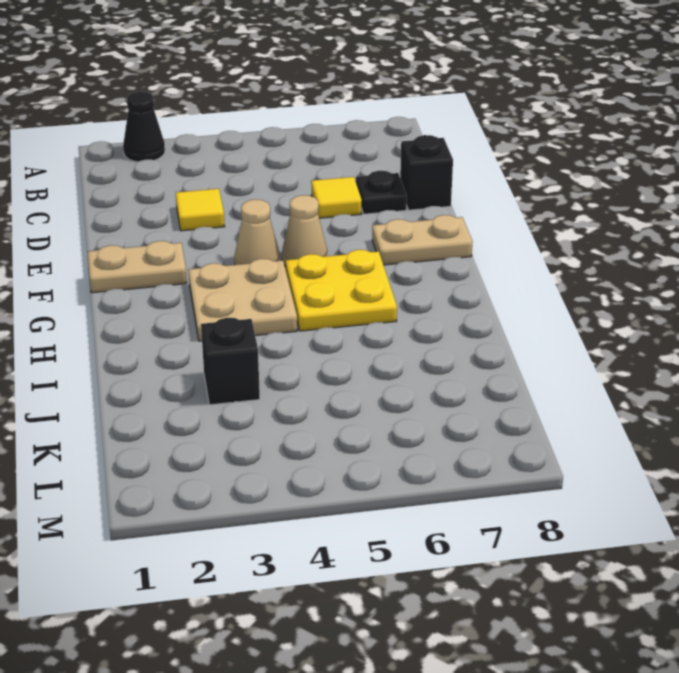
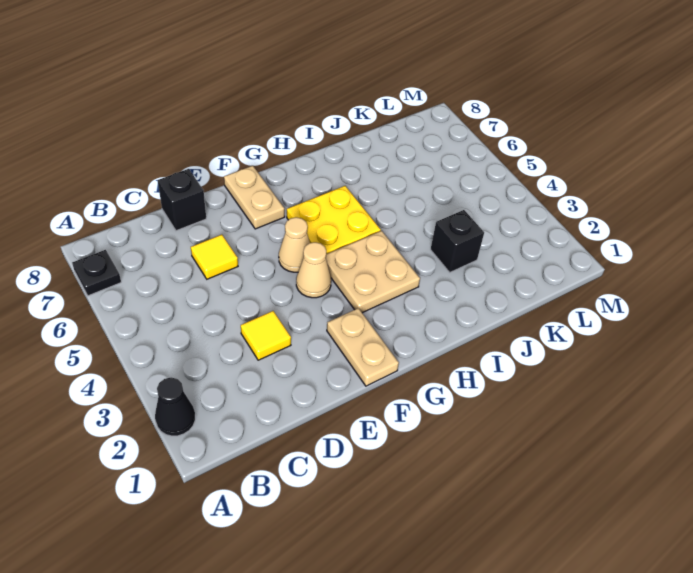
black plate D7 level 1 -> black plate A7 level 1

